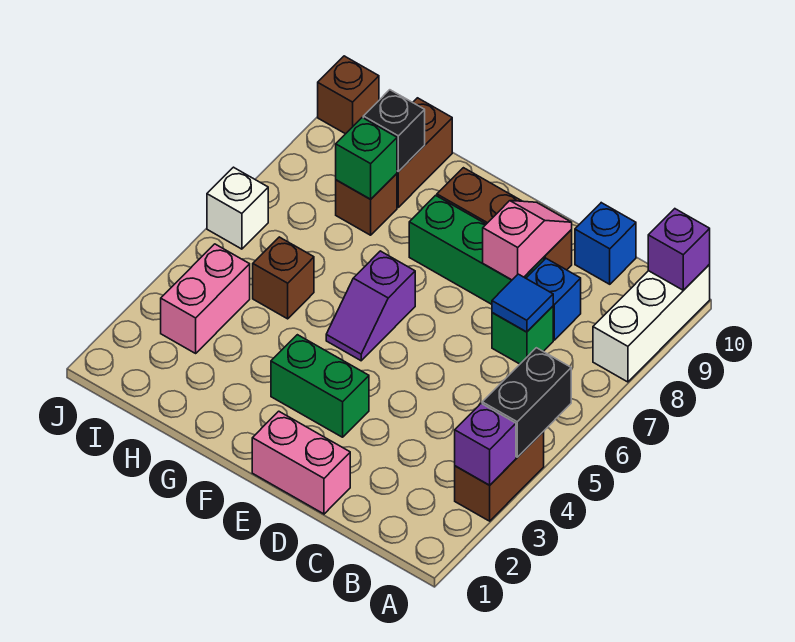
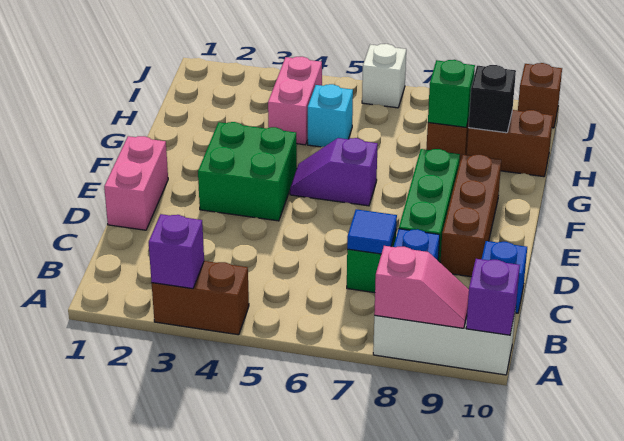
black brick A4:A5 level 2 -> none
pink slope D8:D9 level 2 top 8 -> pink slope A8:A9 level 2 top 8
green brick E3:F3 level 1 -> green brick E3:F4 level 1
brown brick H5 level 1 -> cyan brick H5 level 1
pink brick I3:I4 level 1 -> pink brick H4:I4 level 1

